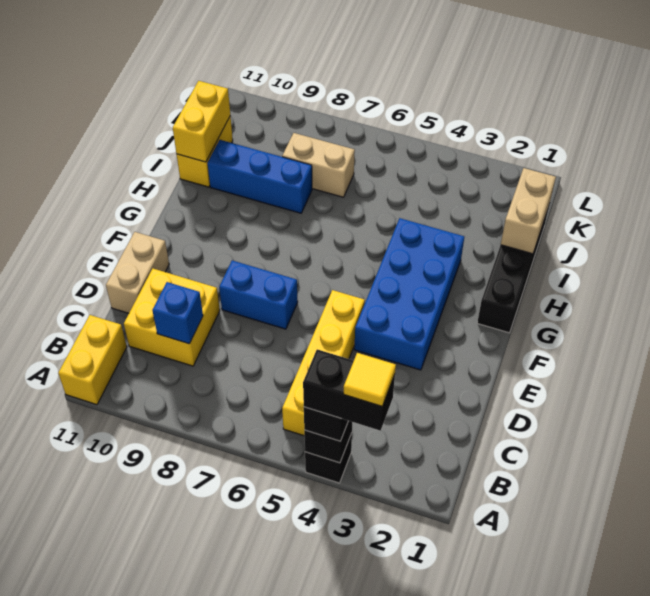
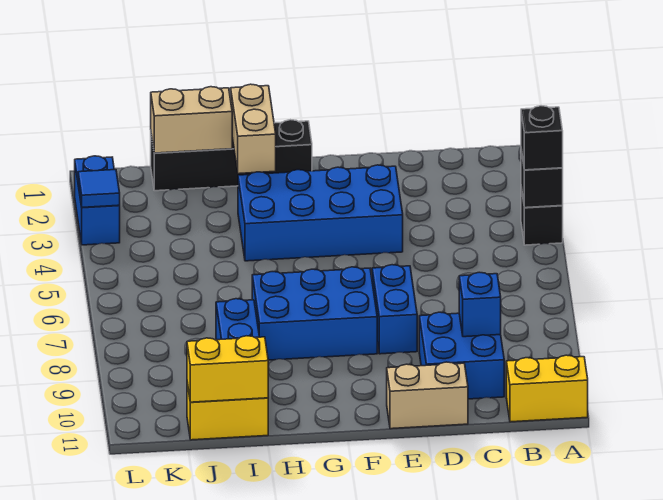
black brick A3:A4 level 4 -> none
yellow tile A3 level 5 -> none
yellow brick B5:E5 level 1 -> none
yellow brick C9:D10 level 1 -> blue brick C9:D10 level 1
none -> blue brick F7:H8 level 1
tan brick J7:J8 level 1 -> tan brick H1:H2 level 2
none -> blue brick L2:L3 level 1
none -> blue tile L3 level 2

